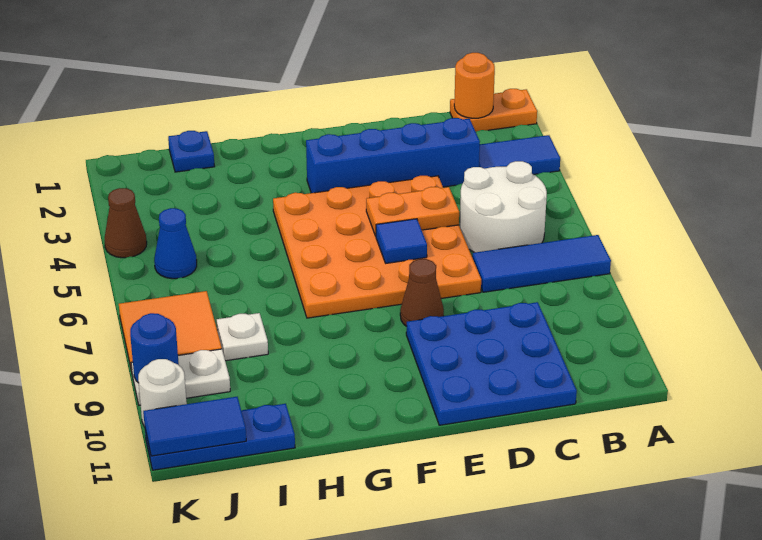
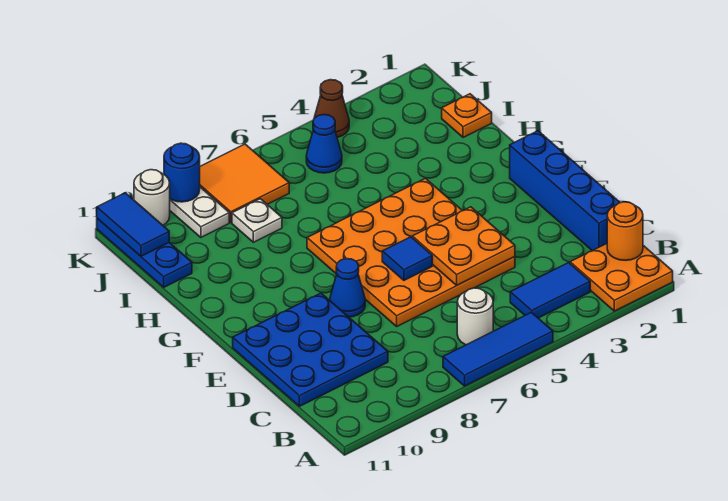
orange plate A1:B1 level 1 -> orange plate A1:B2 level 1
blue tile A3:B3 level 1 -> blue tile B3:B4 level 1
blue tile A7:C7 level 1 -> blue tile A5:A7 level 1
white round brick B5:C6 level 1 -> white round brick B6 level 1
blue brick C3:F3 level 1 -> blue brick C1:F1 level 1
orange plate D5:E5 level 2 -> orange plate D4:E5 level 2
brown cone E8 level 1 -> blue cone E8 level 1
blue plate I1 level 1 -> orange plate I1 level 1

